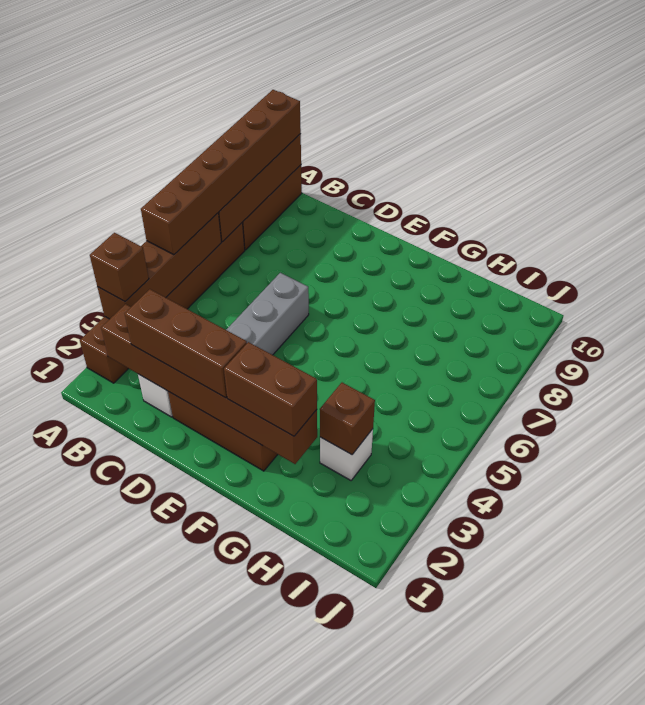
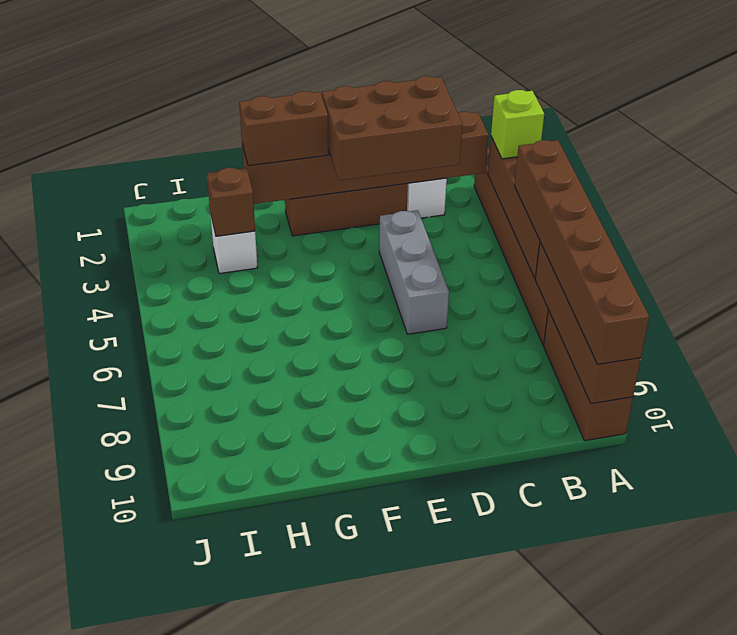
brown brick A3 level 3 -> lime brick A3 level 3
brown brick C2:E2 level 3 -> brown brick C2:E3 level 3

